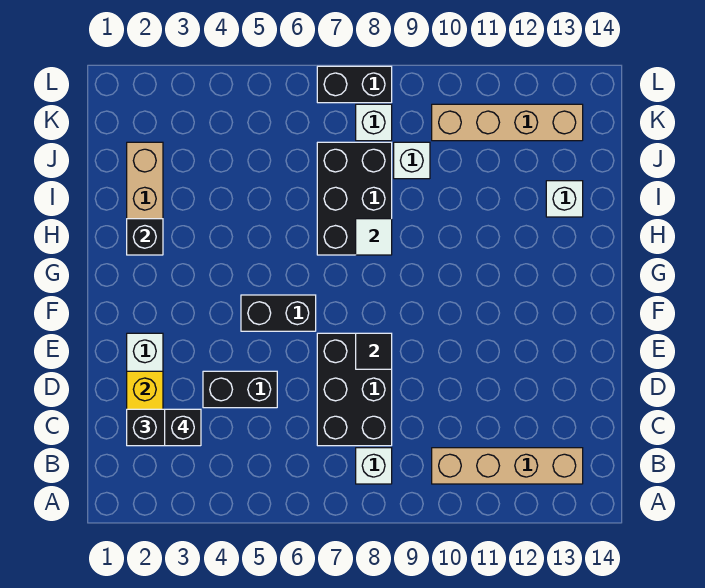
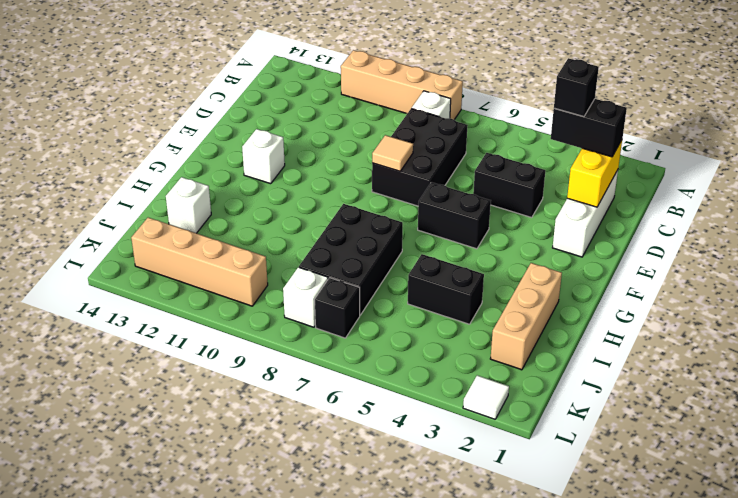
tan brick B10:B13 level 1 -> tan brick A8:A11 level 1
black tile E8 level 2 -> tan tile E8 level 2
black brick H2 level 2 -> black brick K7 level 1
white tile H8 level 2 -> white tile L2 level 1
white brick J9 level 1 -> white brick F12 level 1
black brick L7:L8 level 1 -> black brick I4:I5 level 1

